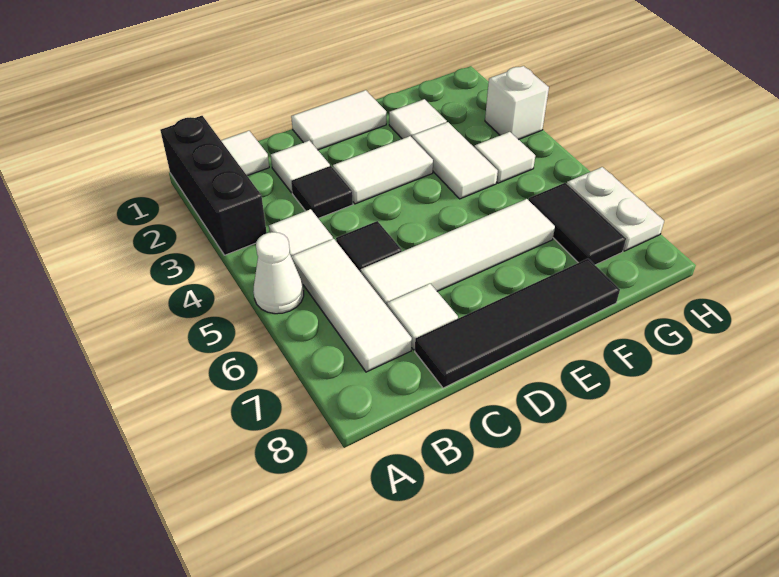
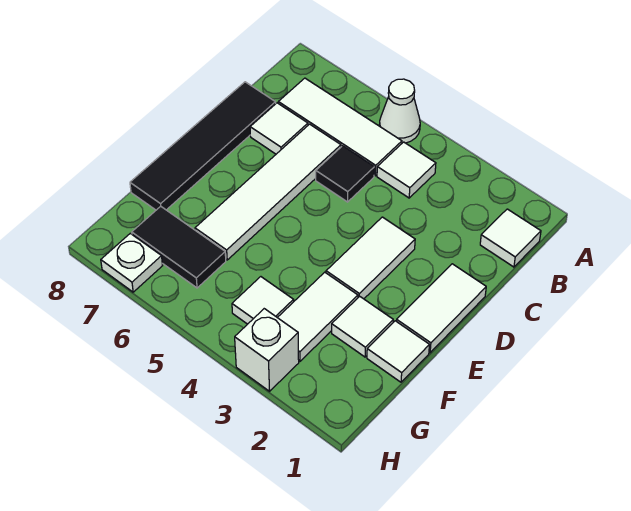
black brick A1:A3 level 1 -> none
white tile C2 level 1 -> white tile F1 level 1
black tile C3 level 1 -> none
white tile F3:F4 level 1 -> white tile F3:G3 level 1
white plate H6:H7 level 1 -> white plate H7 level 1

